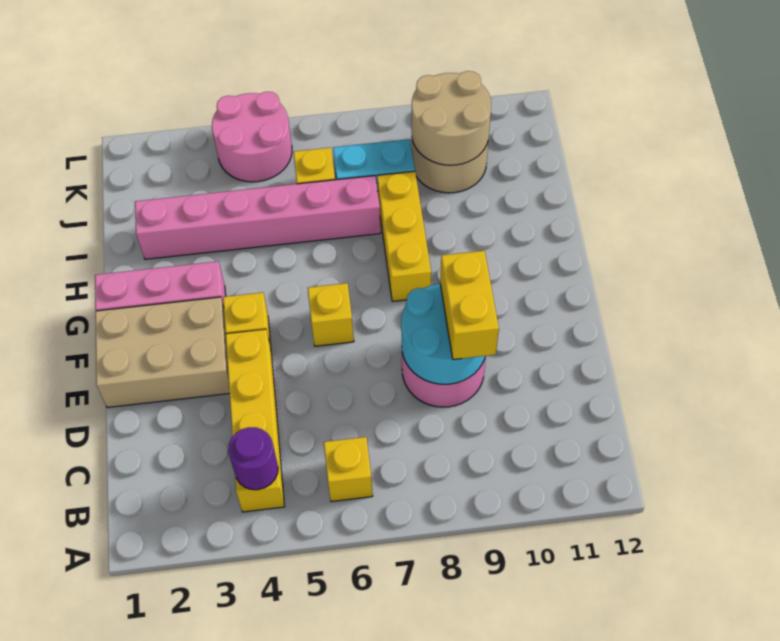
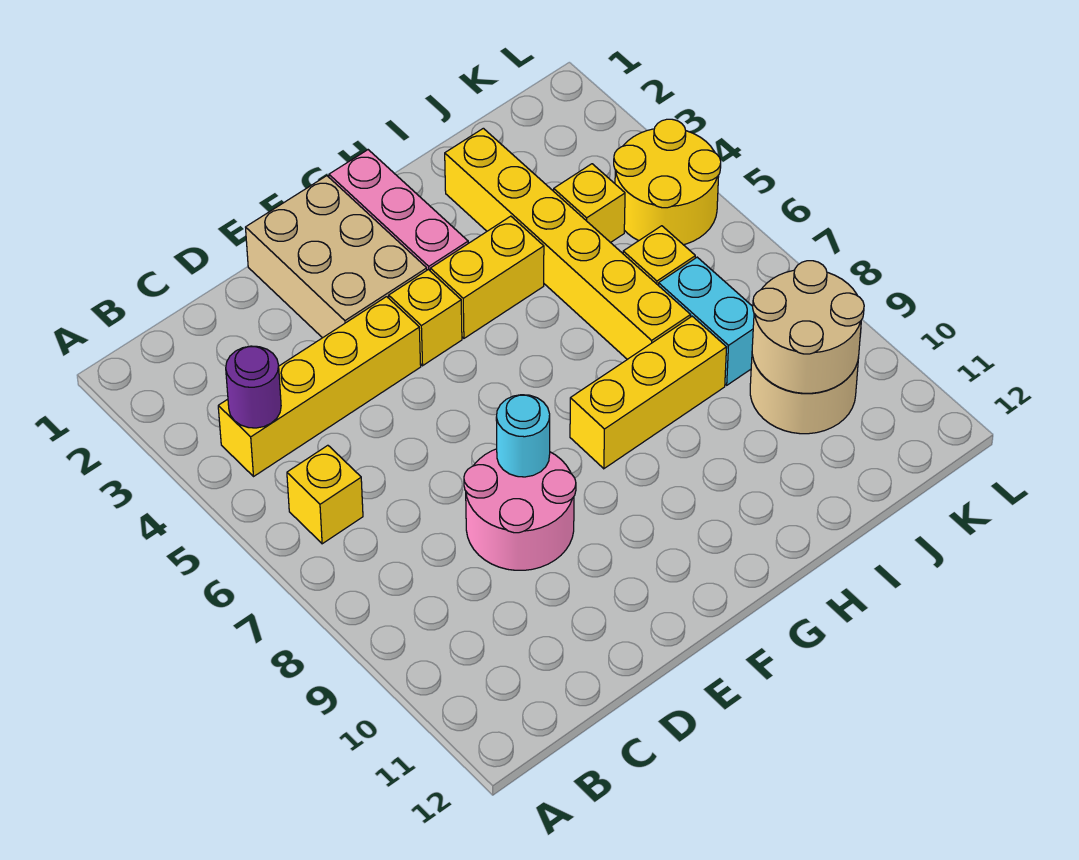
cyan round brick D8:E9 level 2 -> cyan round brick E8 level 2
yellow brick D9:E9 level 3 -> yellow brick G4:H4 level 1
yellow brick F6 level 1 -> yellow brick J4 level 1
pink brick I2:I7 level 1 -> yellow brick I2:I7 level 1
pink round brick K4:L5 level 1 -> yellow round brick K4:L5 level 1

